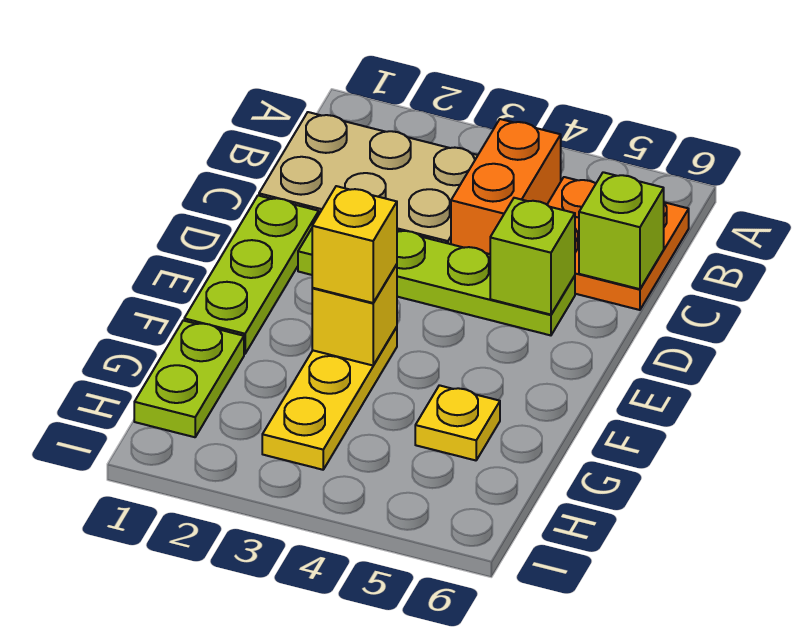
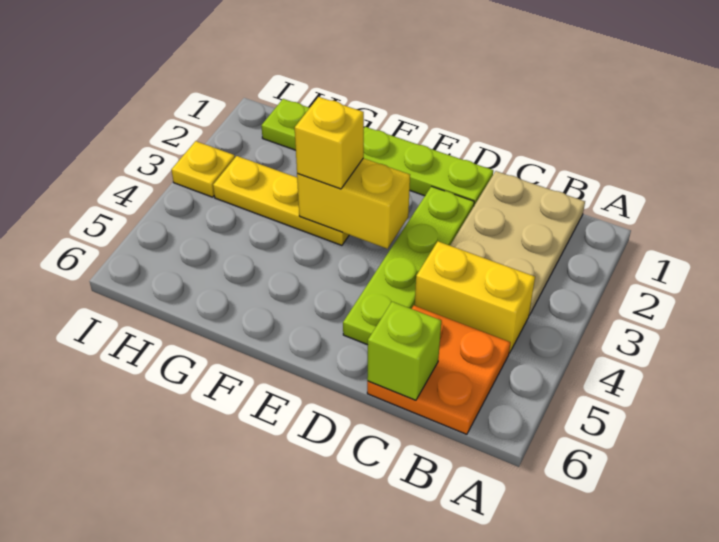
orange brick B4:C4 level 1 -> yellow brick B4:C4 level 1
lime brick D5 level 2 -> none
yellow brick F3 level 2 -> yellow brick E3:F3 level 2
yellow plate G5 level 1 -> yellow plate I3 level 1

